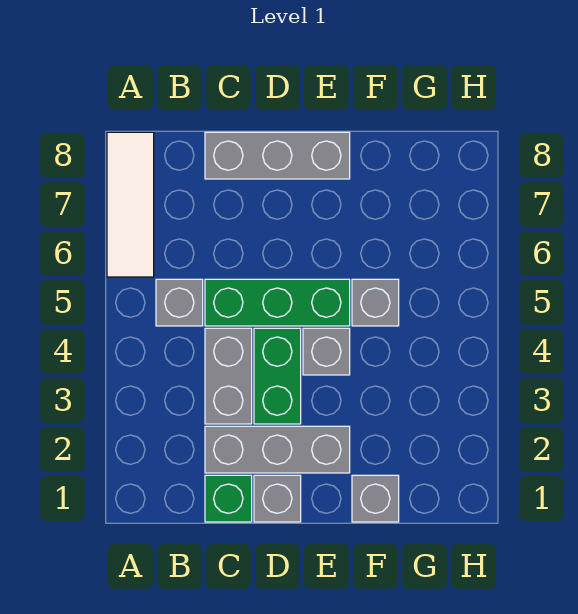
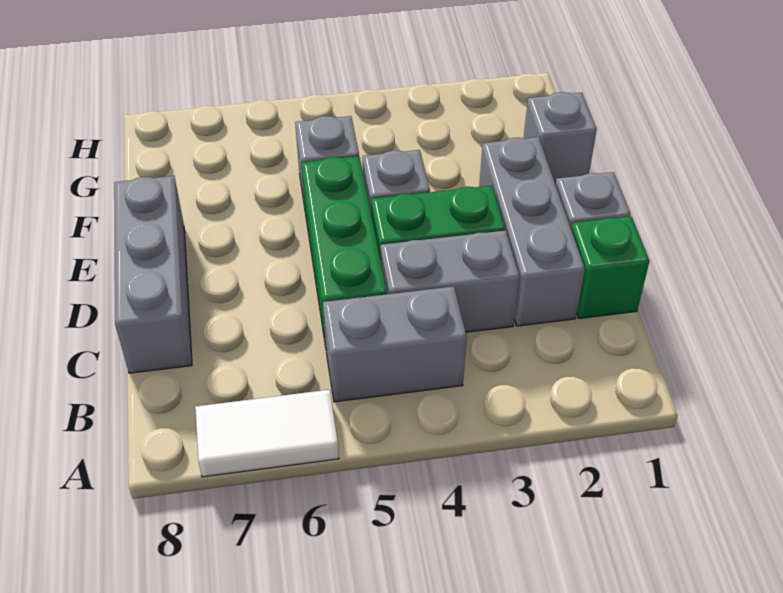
white tile A6:A8 level 1 -> white tile A6:A7 level 1
grey brick B5 level 1 -> grey brick B4:B5 level 1

